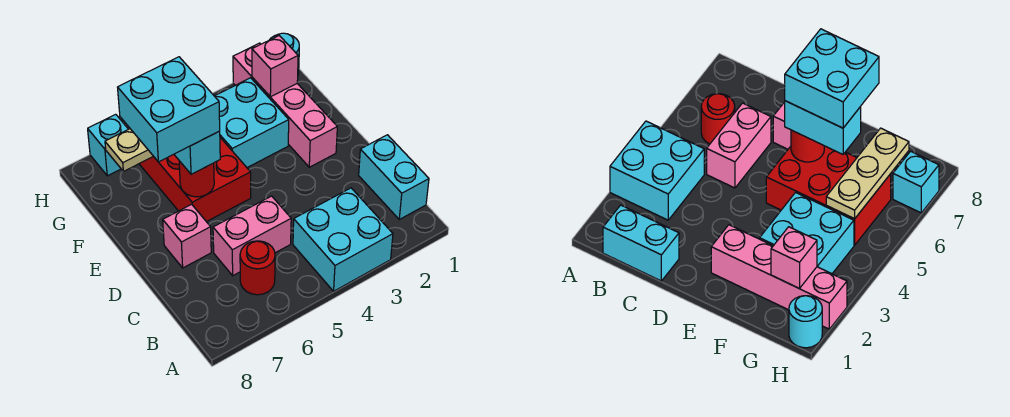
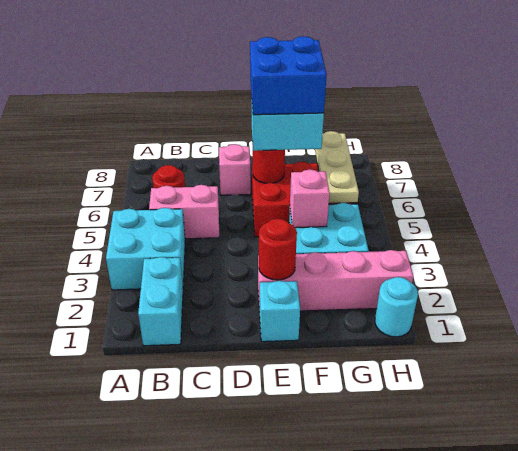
cyan brick B1:C1 level 1 -> cyan brick B1:B2 level 1
pink brick C5:C6 level 1 -> pink brick B5:C5 level 1
none -> red round brick E2 level 2
cyan brick E6:F7 level 4 -> blue brick E6:F7 level 4
pink brick G2 level 2 -> pink brick F4 level 2
cyan brick H7 level 1 -> cyan brick E1 level 1

